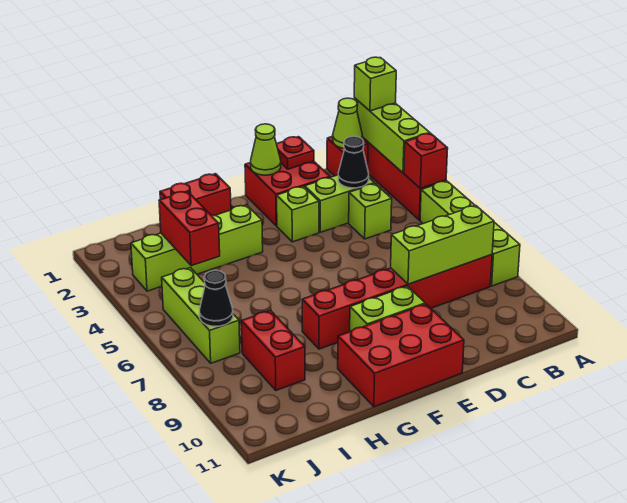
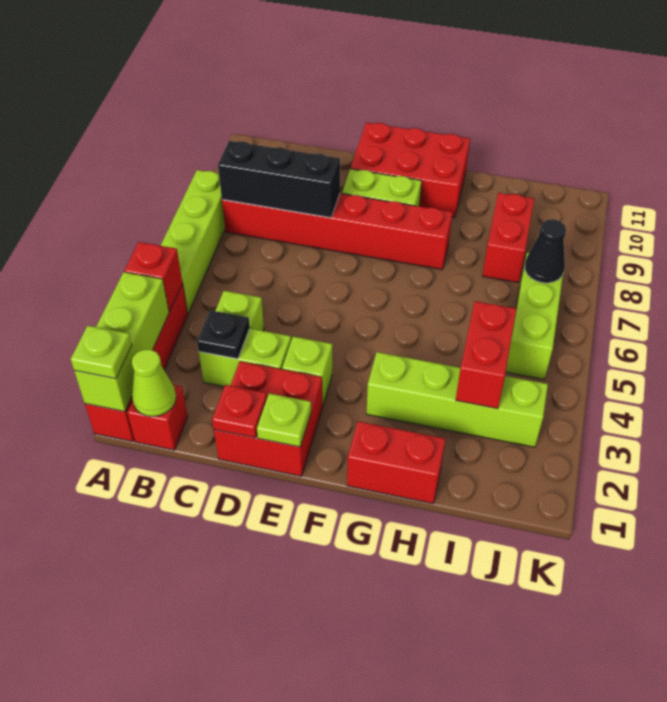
lime brick A1 level 3 -> lime plate A1 level 3
lime brick B8:D8 level 2 -> black brick B8:D8 level 2
black cone C3 level 2 -> black plate C3 level 2
lime cone E1 level 2 -> lime plate E1 level 2

